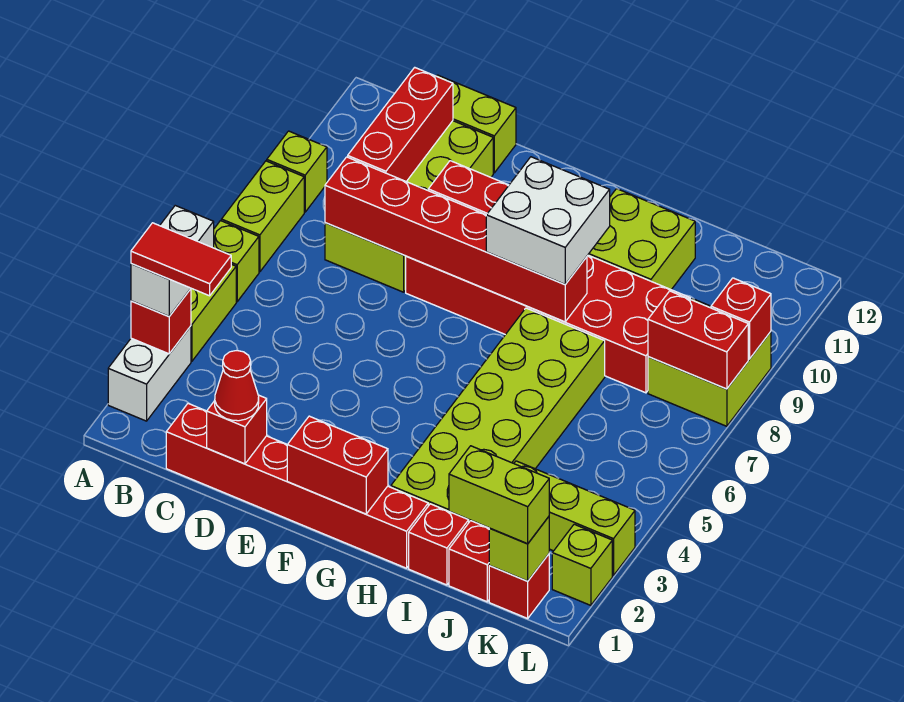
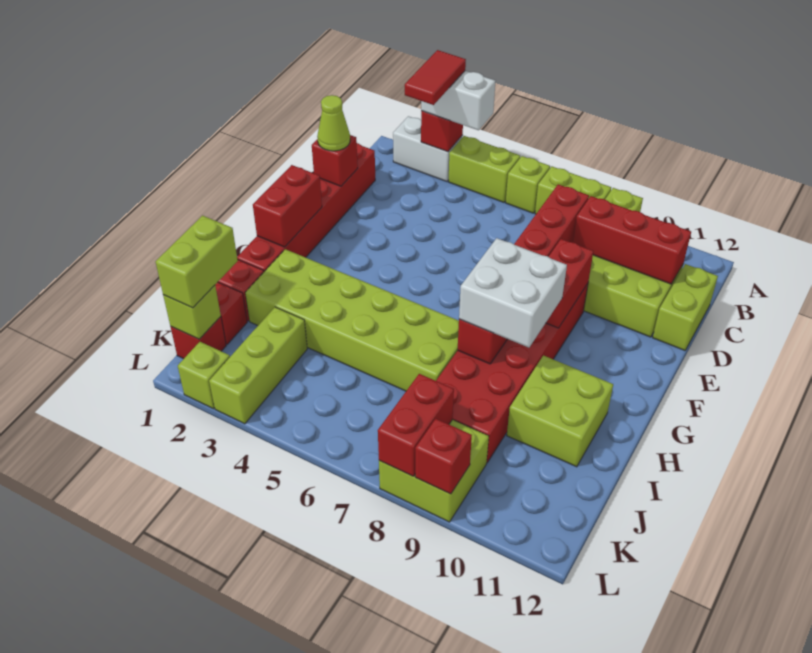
red cone D1 level 3 -> lime cone D1 level 3

